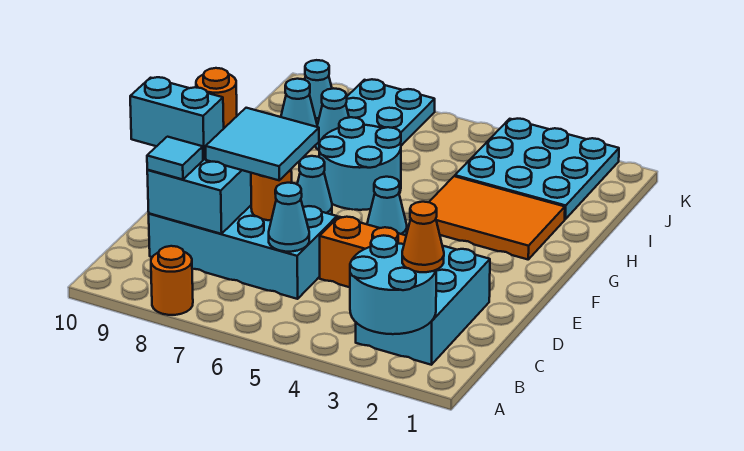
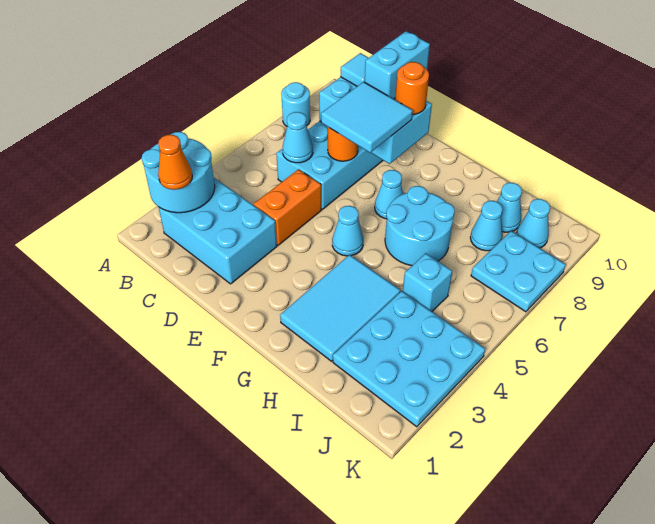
orange round brick A8 level 1 -> cyan round brick A8 level 1
orange tile G2:H4 level 1 -> cyan tile G2:H4 level 1
none -> cyan brick I5 level 1

